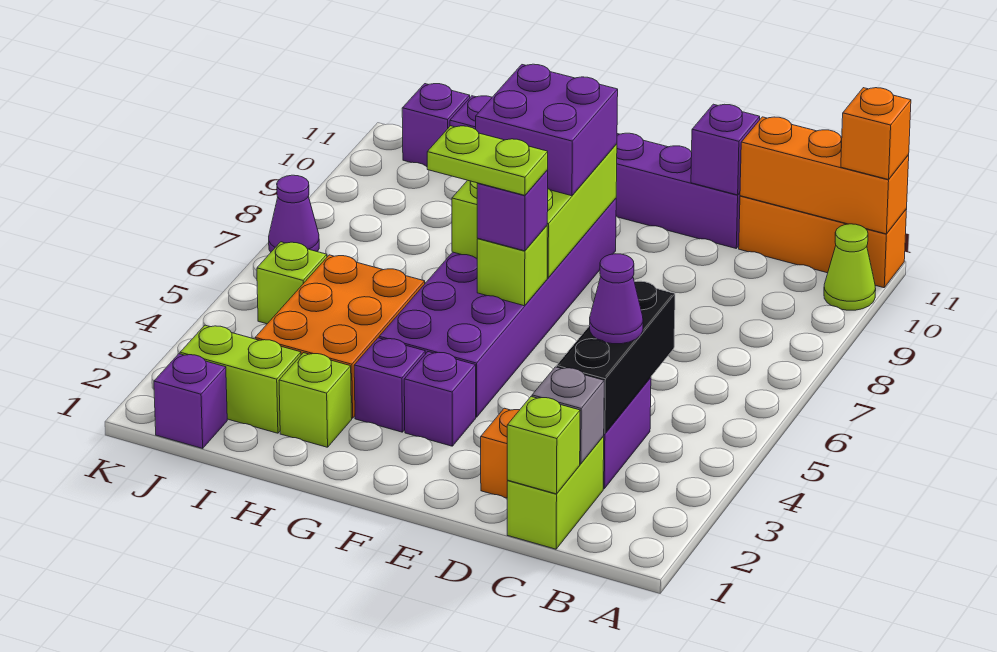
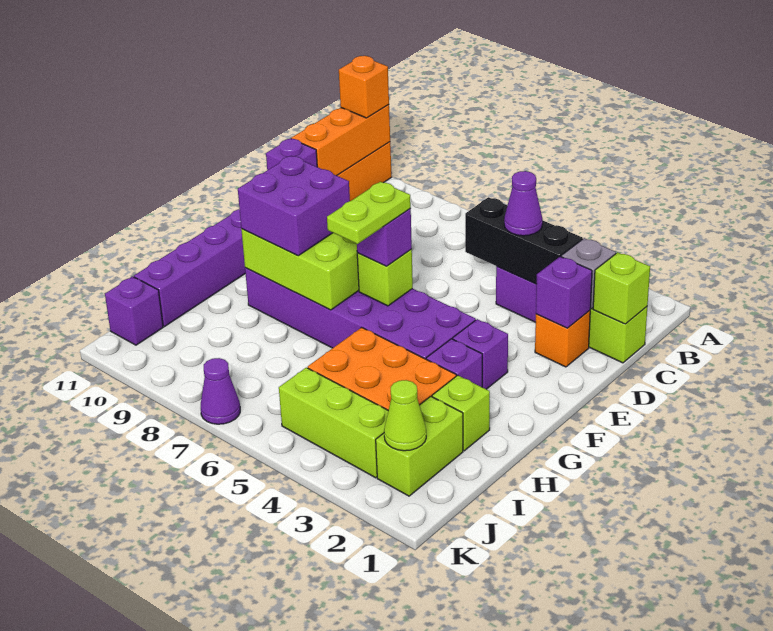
lime cone A10 level 1 -> lime cone J2 level 2
purple brick J1 level 1 -> purple brick D2 level 2
lime brick J5 level 1 -> lime brick J3:J5 level 1

